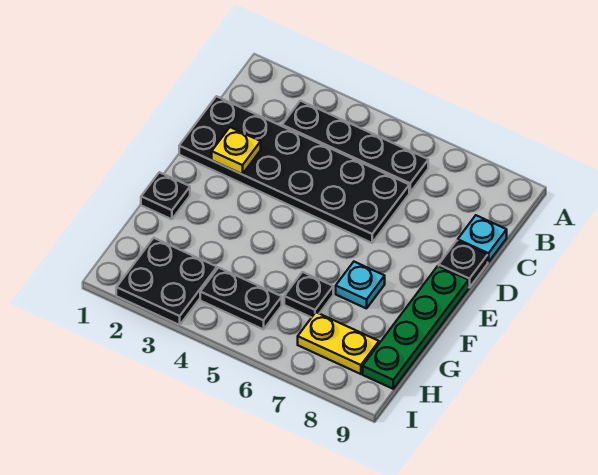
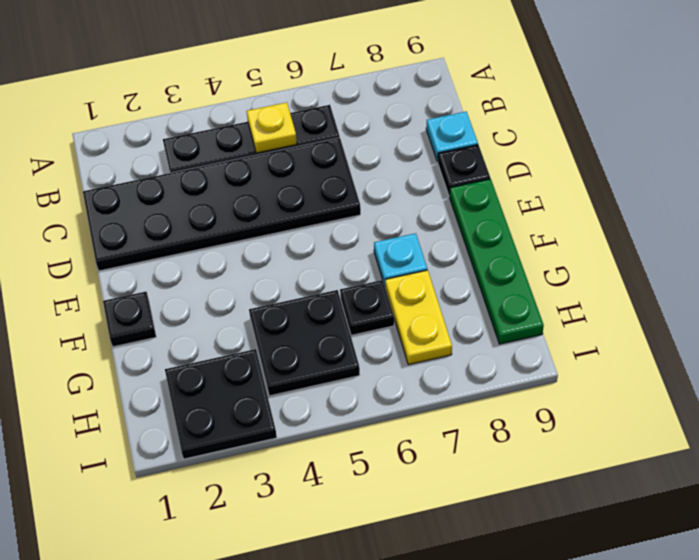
yellow plate D2 level 2 -> yellow plate B5 level 2
black plate H4:H5 level 1 -> black plate G4:H5 level 1
yellow plate H7:H8 level 1 -> yellow plate G7:H7 level 1

